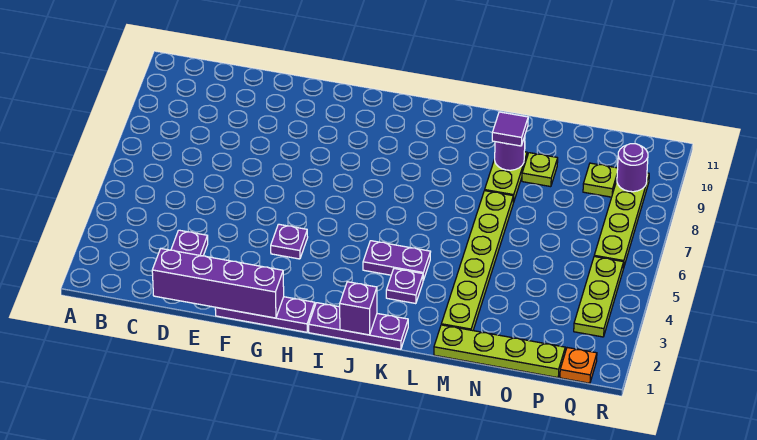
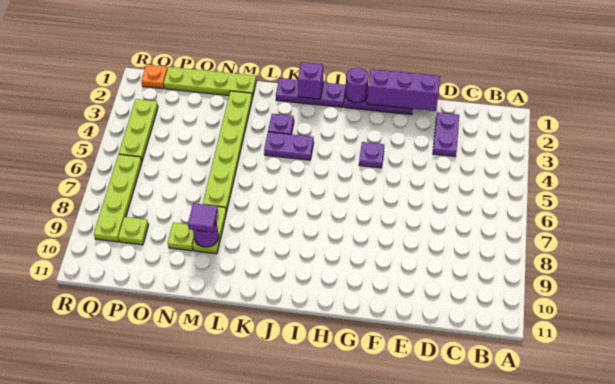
purple brick D1:G1 level 2 -> purple brick E1:G1 level 2
purple round brick Q9 level 2 -> purple round brick H1 level 2

